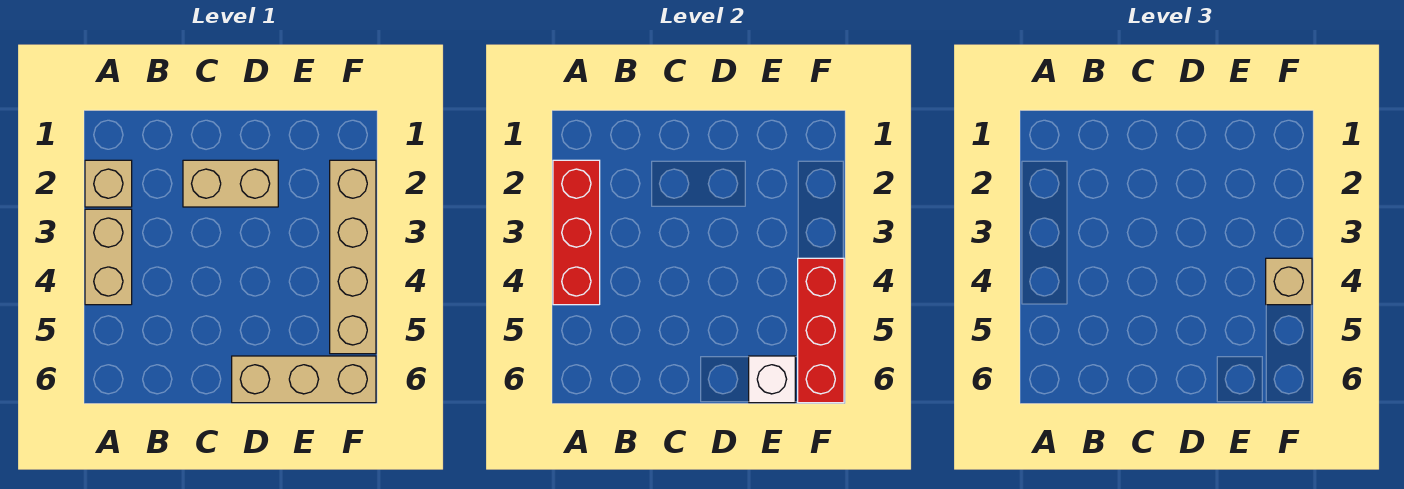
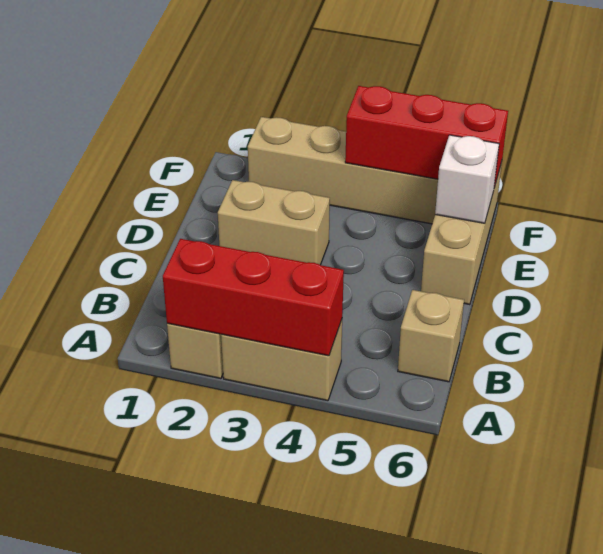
tan brick C2:D2 level 1 -> tan brick D2:D3 level 1
tan brick F4 level 3 -> tan brick B6 level 1

